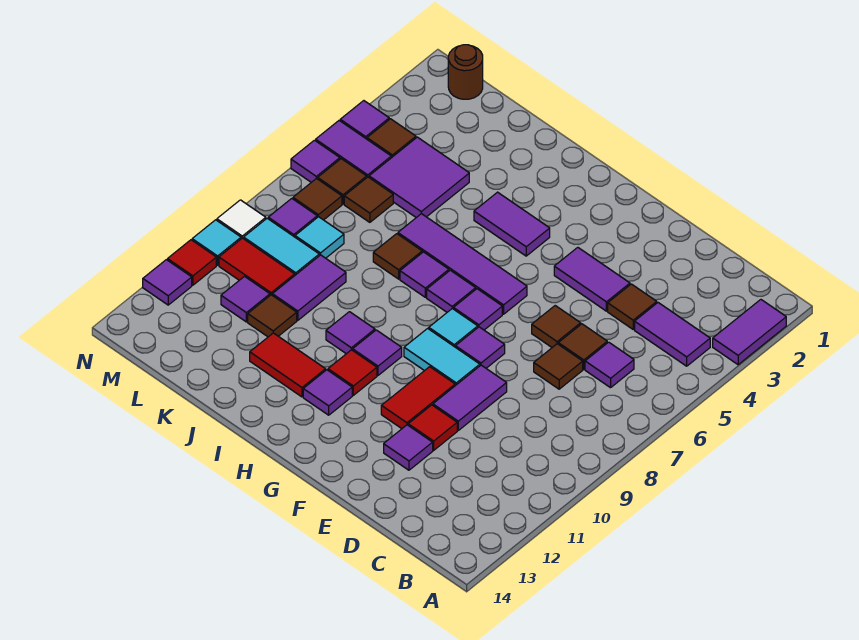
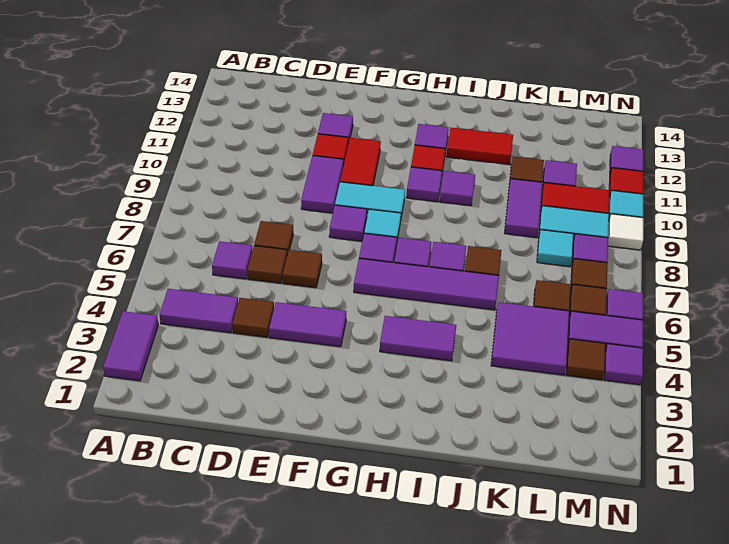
brown round brick M1 level 1 -> none

